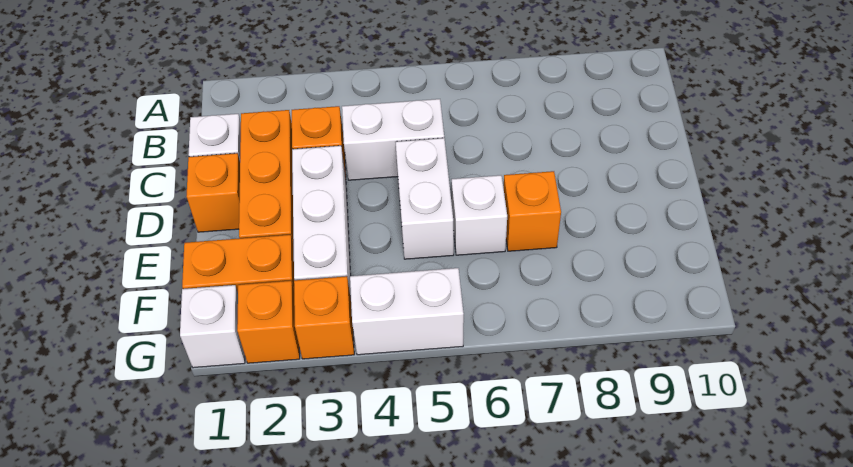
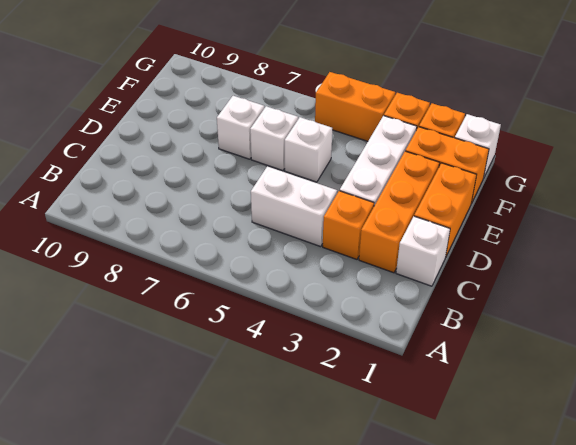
orange brick D1 level 1 -> orange brick D1:E1 level 1
white brick D5:E5 level 1 -> white brick E5 level 1
orange brick E7 level 1 -> white brick E7 level 1
white brick G4:G5 level 1 -> orange brick G4:G5 level 1

